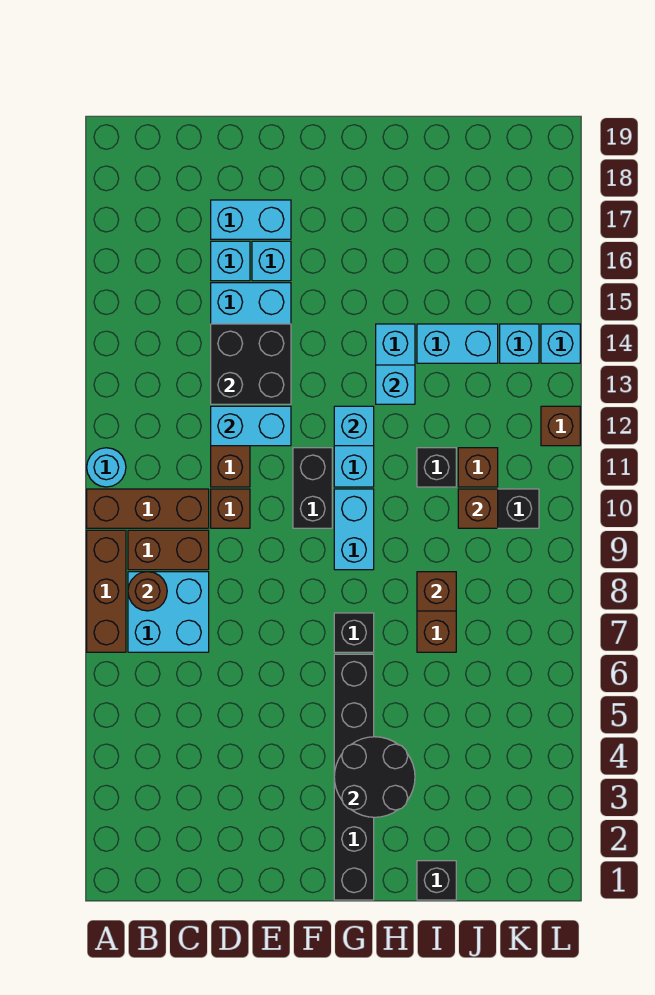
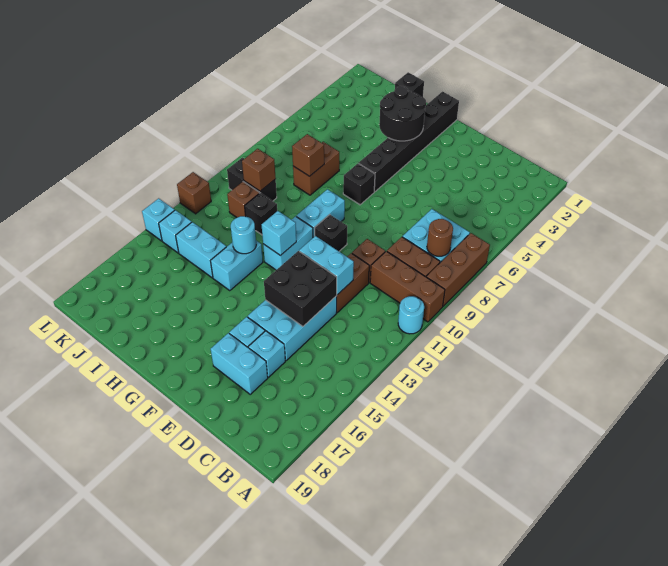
black brick F10:F11 level 1 -> black brick F10 level 1
cyan brick H13 level 2 -> cyan round brick H13 level 2

